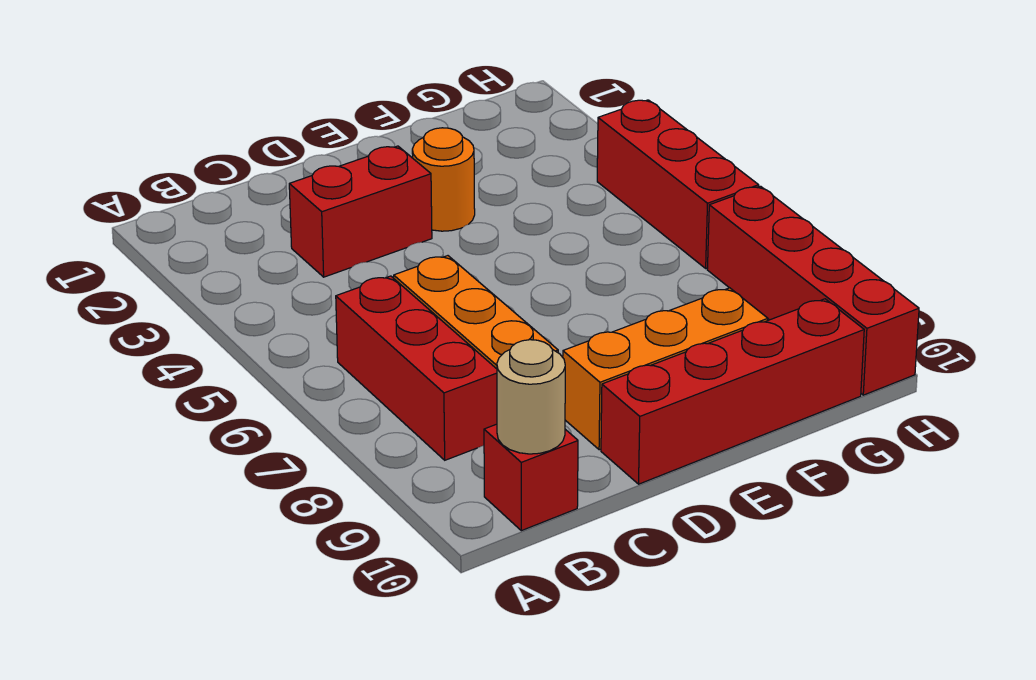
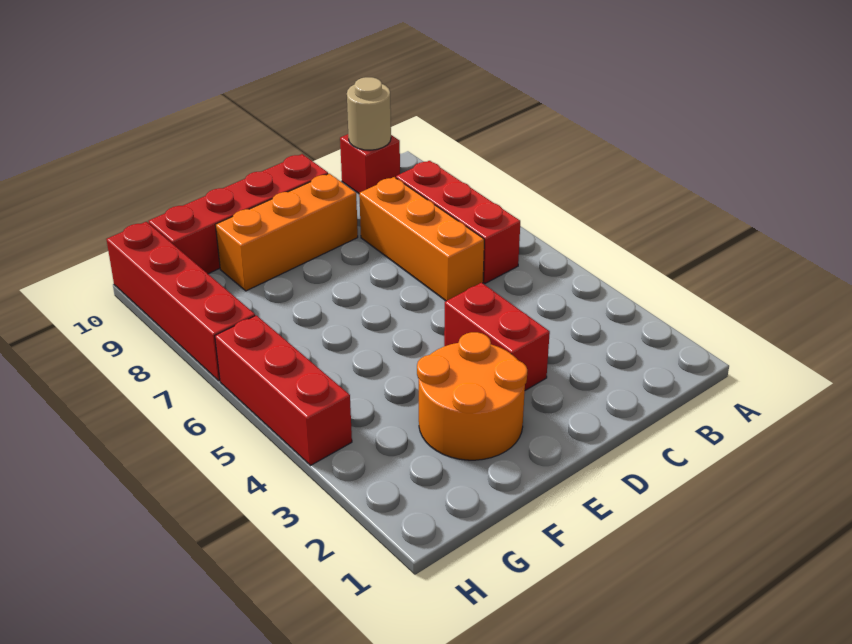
red brick C3:D3 level 1 -> red brick D3:D4 level 1
orange round brick E3 level 1 -> orange round brick E2:F3 level 1

